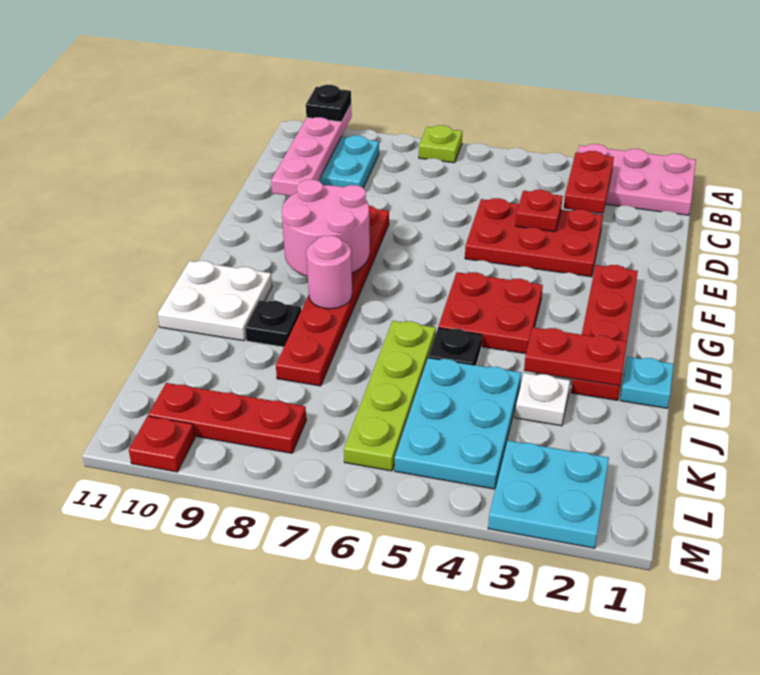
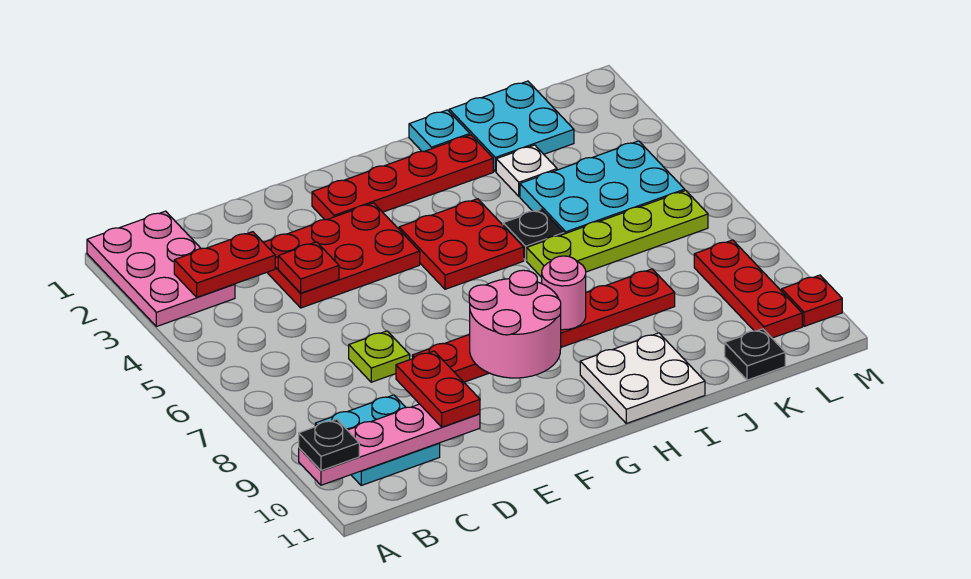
lime plate A7 level 1 -> lime plate D7 level 1
red plate D3:E5 level 1 -> red plate D3:F4 level 1
red plate I2:I3 level 2 -> red plate D9:D10 level 3
black plate I9 level 1 -> black plate K11 level 1
cyan plate L2:M3 level 1 -> cyan plate J1:K2 level 1

